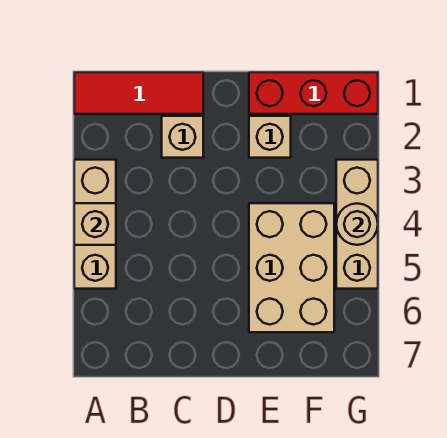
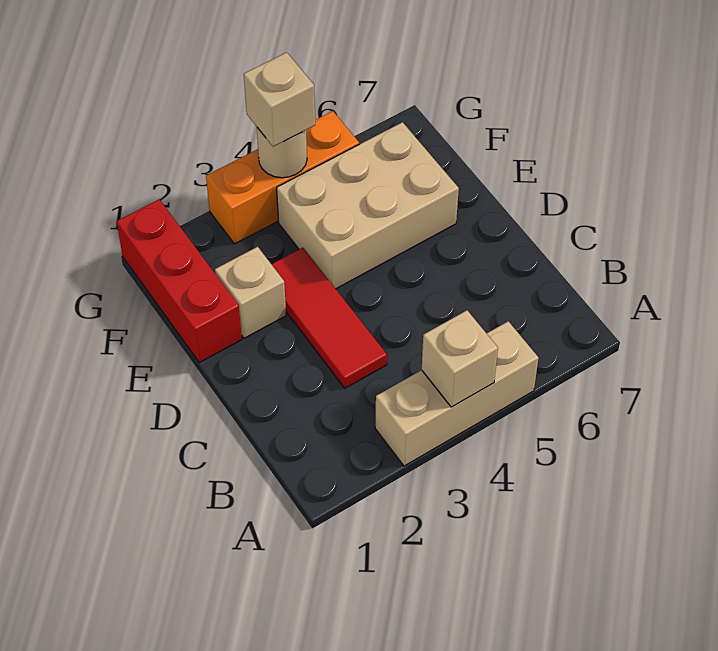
red tile A1:C1 level 1 -> red tile C3:E3 level 1
tan brick C2 level 1 -> tan brick G4 level 3
tan brick G3:G5 level 1 -> orange brick G3:G5 level 1

